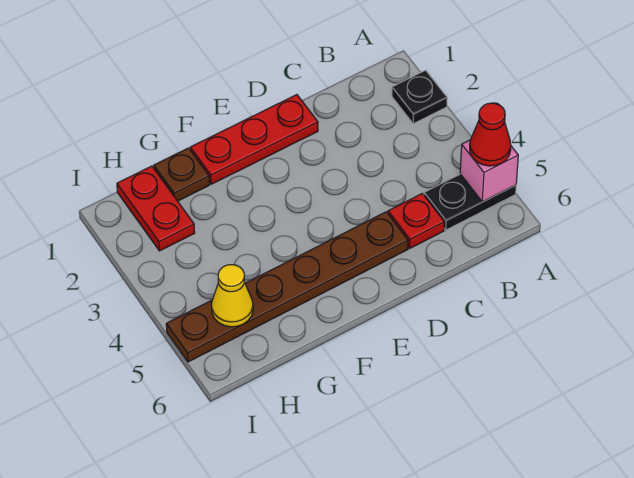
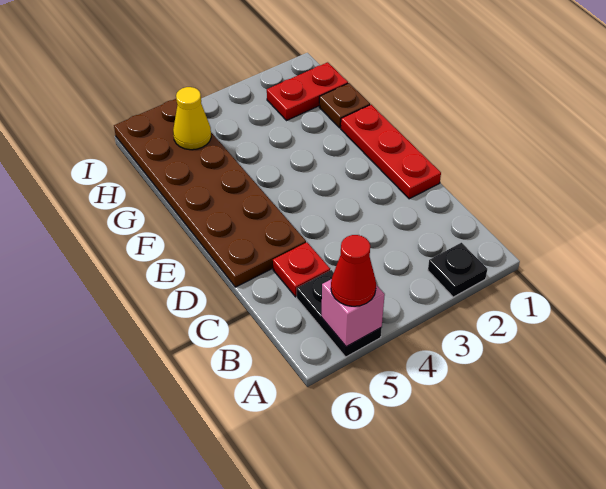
brown plate D5:I5 level 1 -> brown plate D5:I6 level 1

